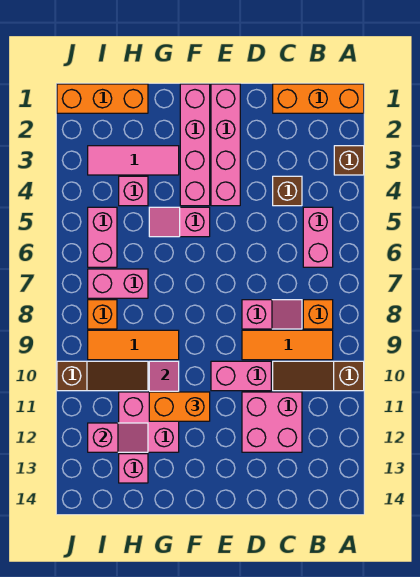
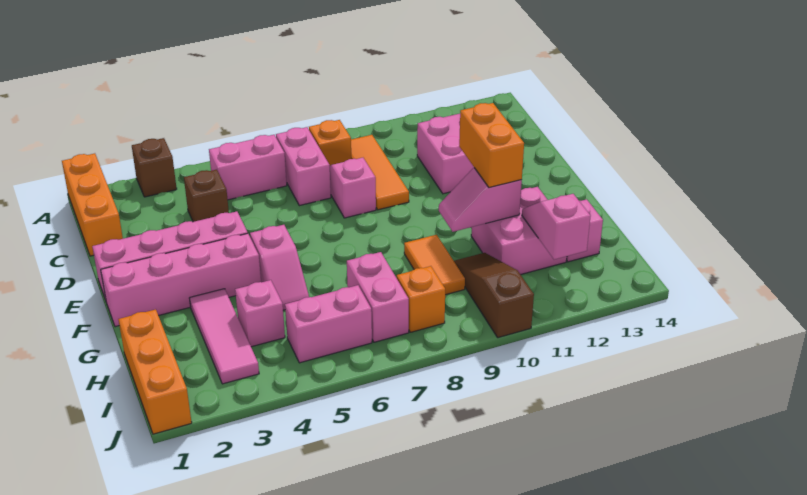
brown slope A10:C10 level 1 top A -> none
pink brick D10:E10 level 1 -> pink brick B7:C7 level 1
orange tile G9:I9 level 1 -> orange tile G9:H9 level 1

